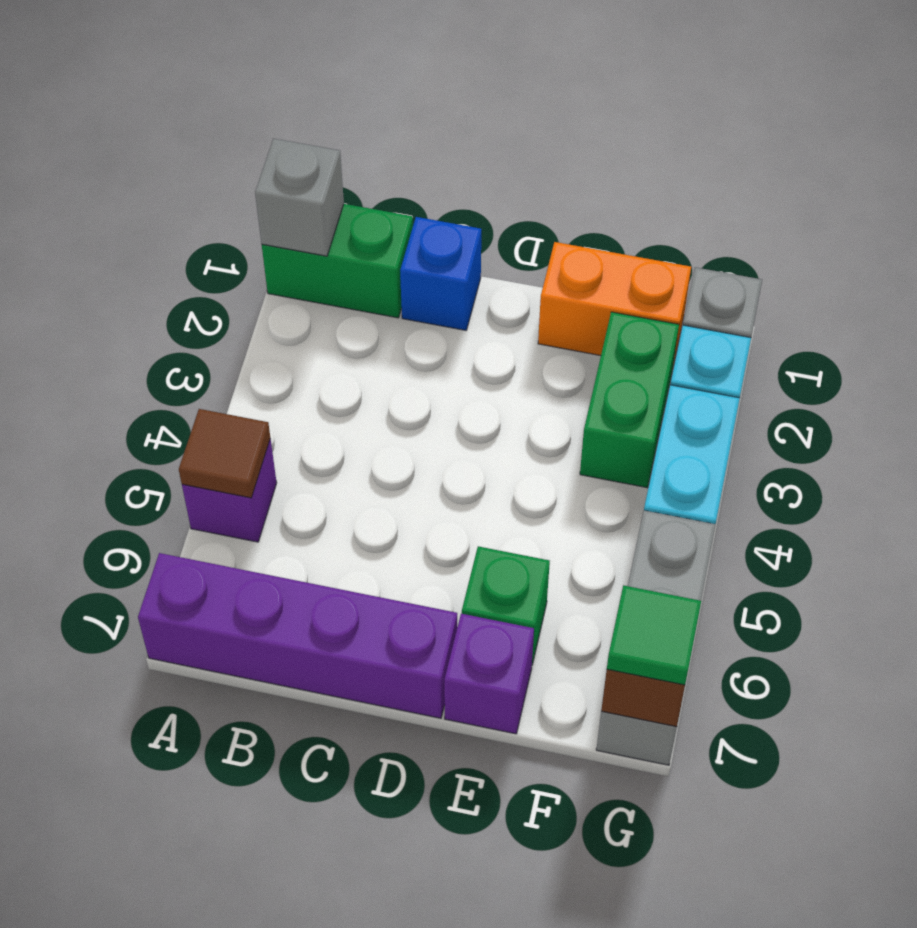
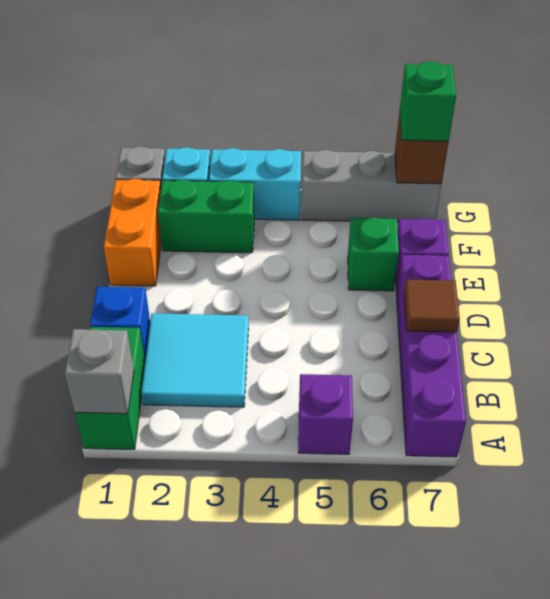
brown tile A5 level 2 -> brown tile C7 level 2
none -> cyan tile B2:C3 level 1
green tile G7 level 3 -> green brick G7 level 3

